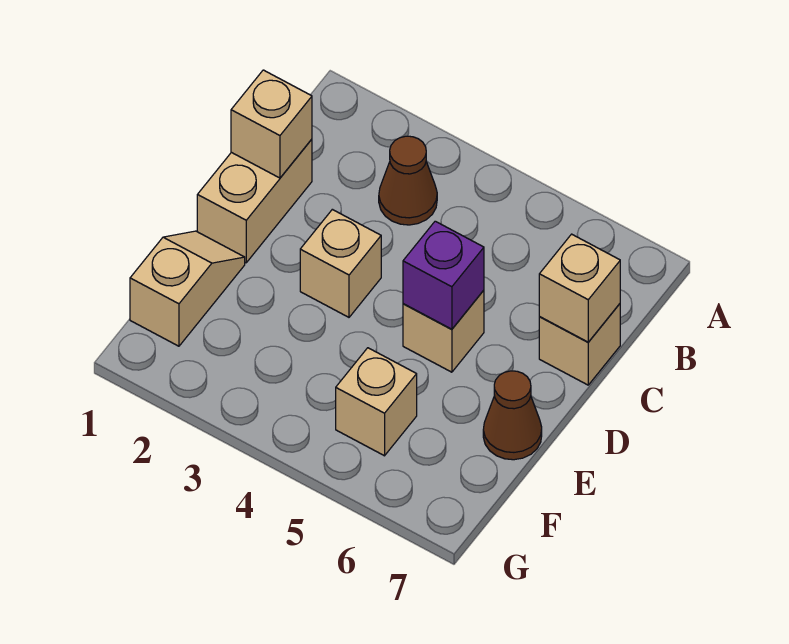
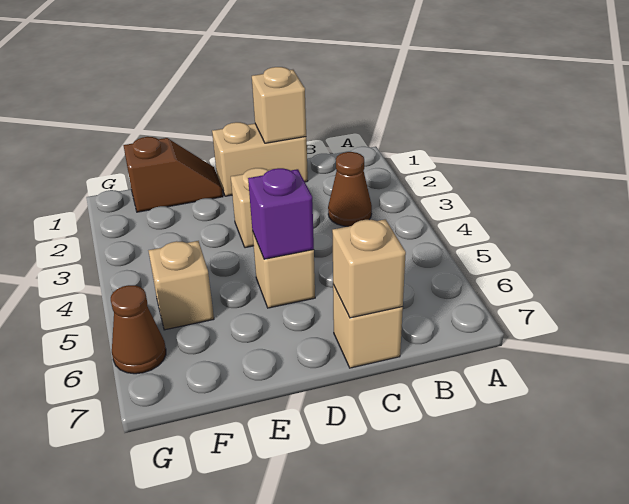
tan slope E1:F1 level 1 top F -> brown slope E1:F1 level 1 top F
brown cone E7 level 1 -> brown cone G6 level 1

